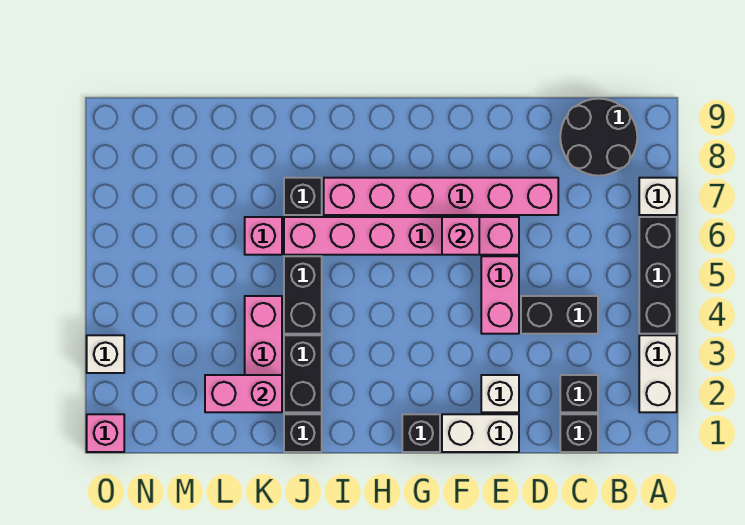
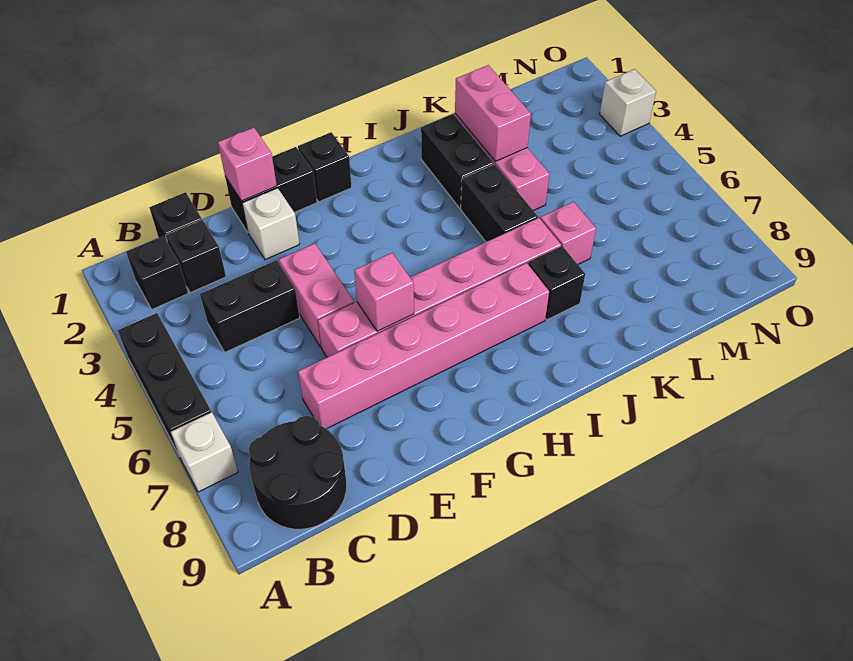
white brick A2:A3 level 1 -> none
white brick E1:F1 level 1 -> black brick E1:F1 level 1
black brick J1 level 1 -> black brick B2 level 1
pink brick K2:L2 level 2 -> pink brick K2:K3 level 2
pink brick O1 level 1 -> pink brick E1 level 2

